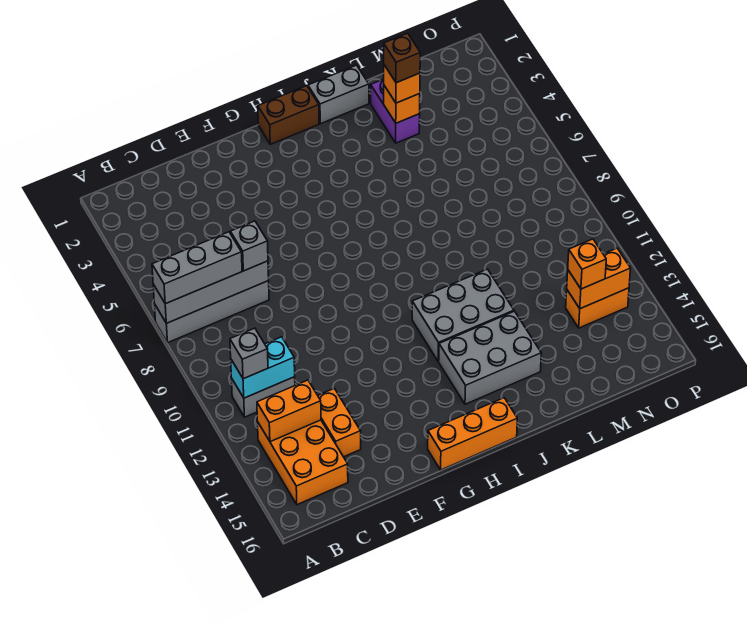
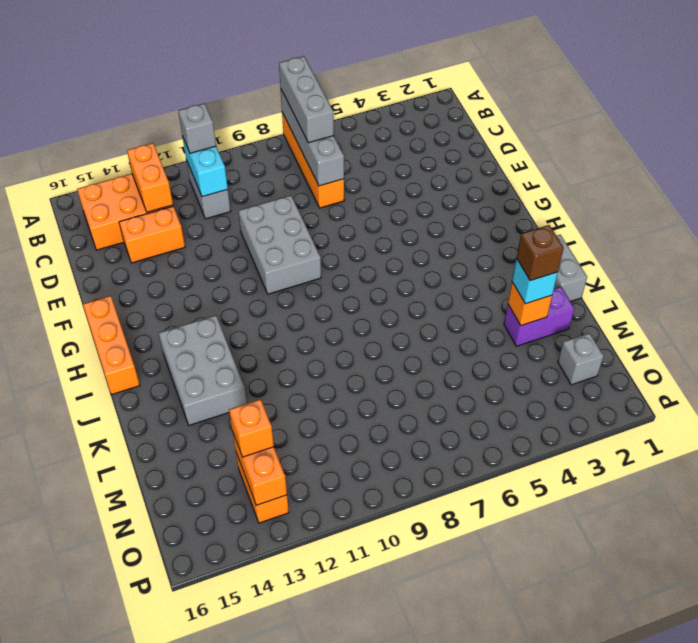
grey brick A7:D7 level 1 -> orange brick A7:D7 level 1
grey brick D7 level 3 -> grey brick N2 level 1
brown brick H1:I1 level 1 -> none
grey brick I11:K12 level 1 -> grey brick E9:G10 level 1
orange brick L3 level 3 -> cyan brick L3 level 3

